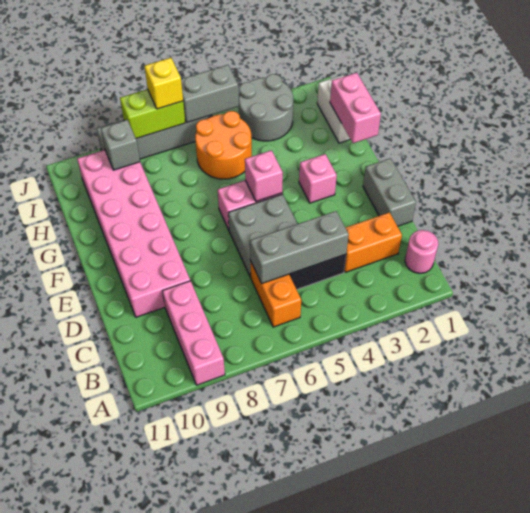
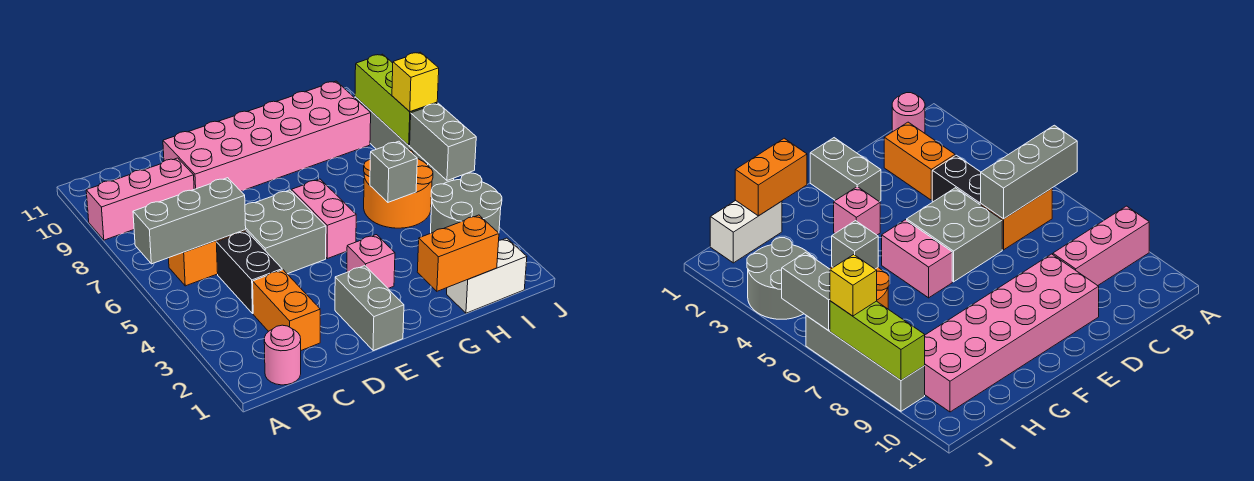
grey brick C4:C6 level 2 -> grey brick A6:C6 level 2
grey brick D1:E1 level 1 -> grey brick E1:E2 level 1
pink brick F5 level 2 -> none
pink brick G1:H1 level 2 -> orange brick G1:H1 level 2
grey brick I9 level 2 -> grey brick H5 level 2
lime brick J7:J8 level 2 -> lime brick J7:J9 level 2

